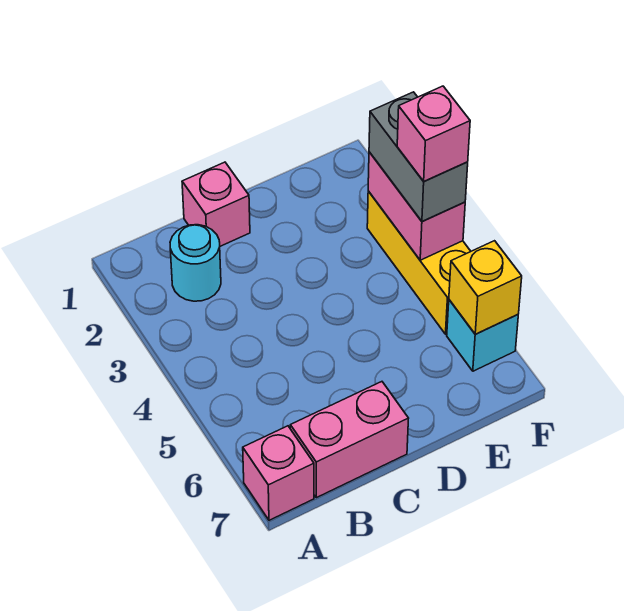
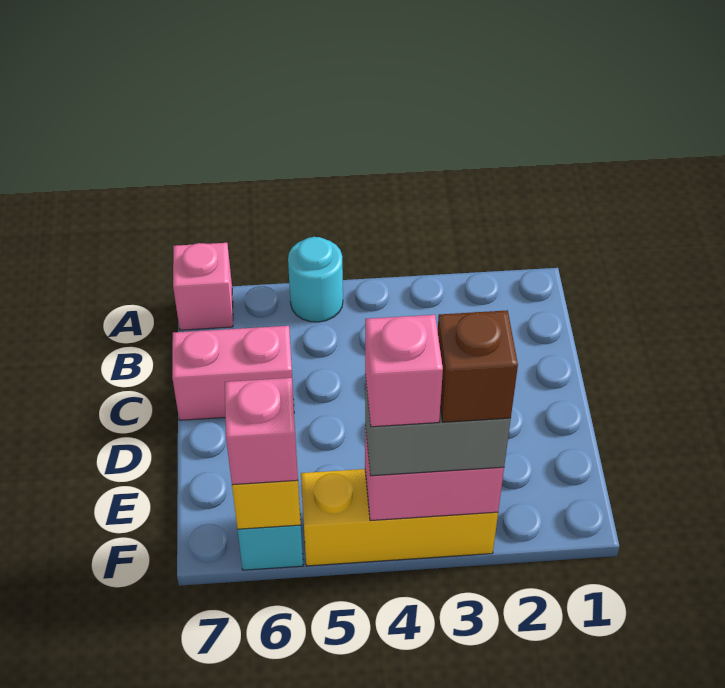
cyan round brick B2 level 1 -> cyan round brick A5 level 1
pink brick B7:C7 level 1 -> pink brick C6:C7 level 1
pink brick C1 level 1 -> pink brick F6 level 3
none -> brown brick F3 level 4

